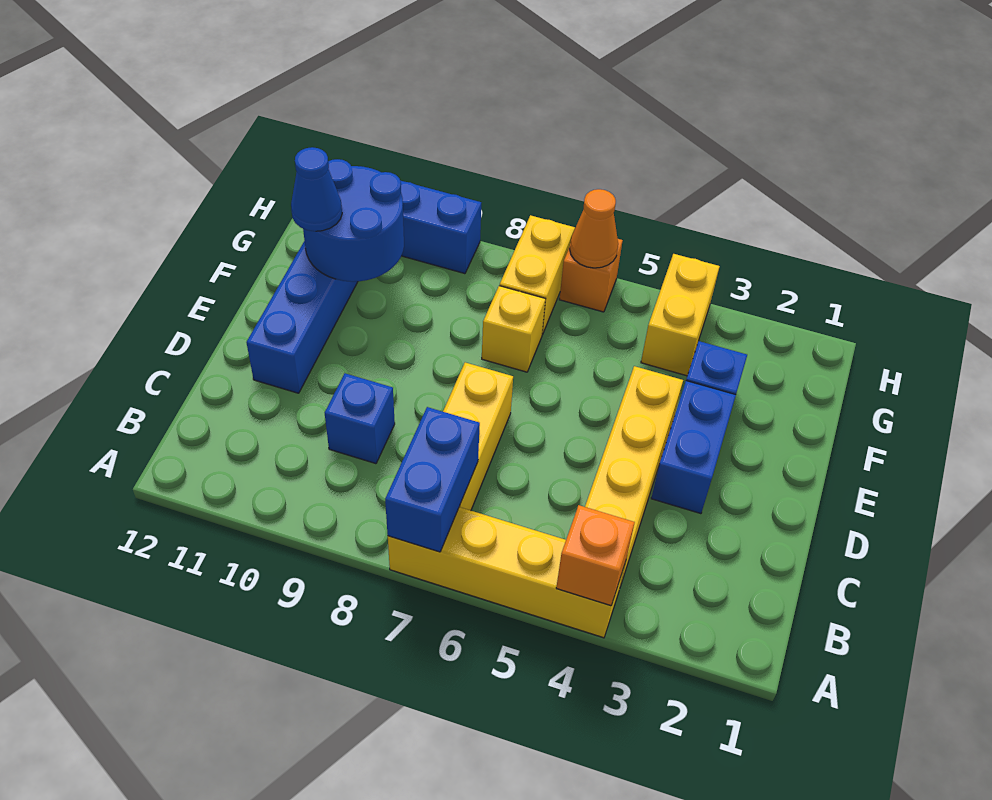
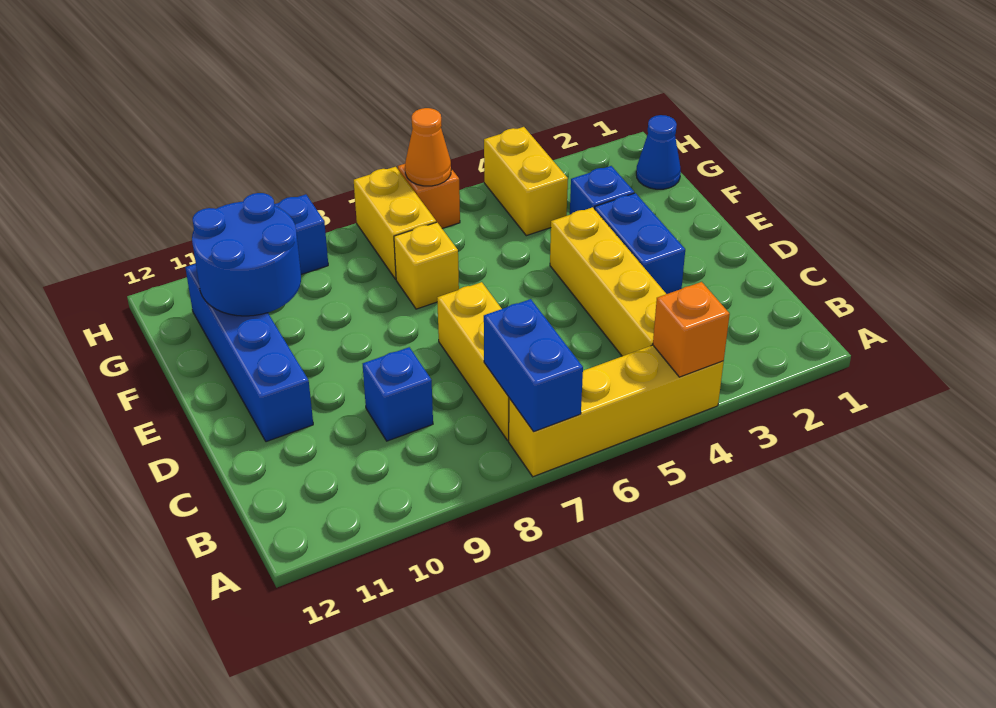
blue cone F11 level 3 -> blue cone G1 level 1

